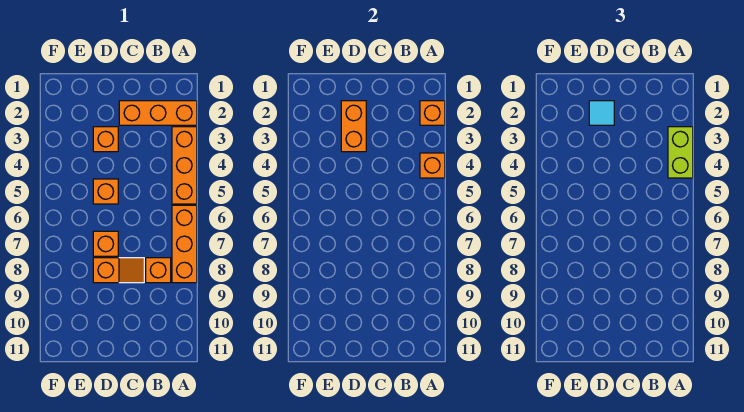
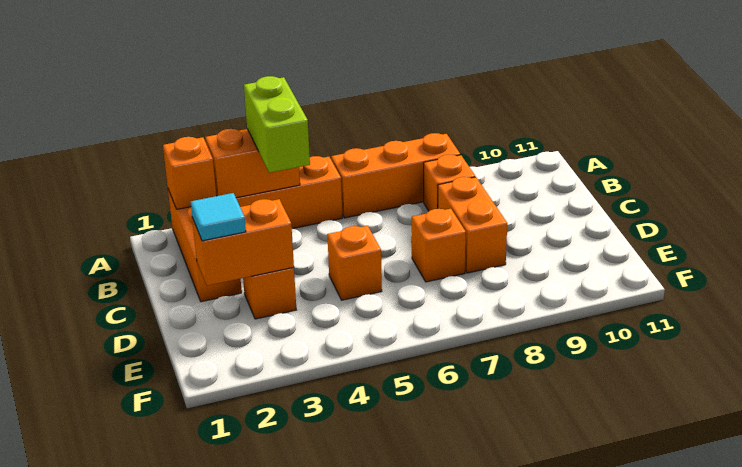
lime brick A3:A4 level 3 -> lime brick A4:B4 level 3
orange brick A4 level 2 -> orange brick A3:A4 level 2
orange slope C8:D8 level 1 top D -> orange brick C8:D8 level 1

